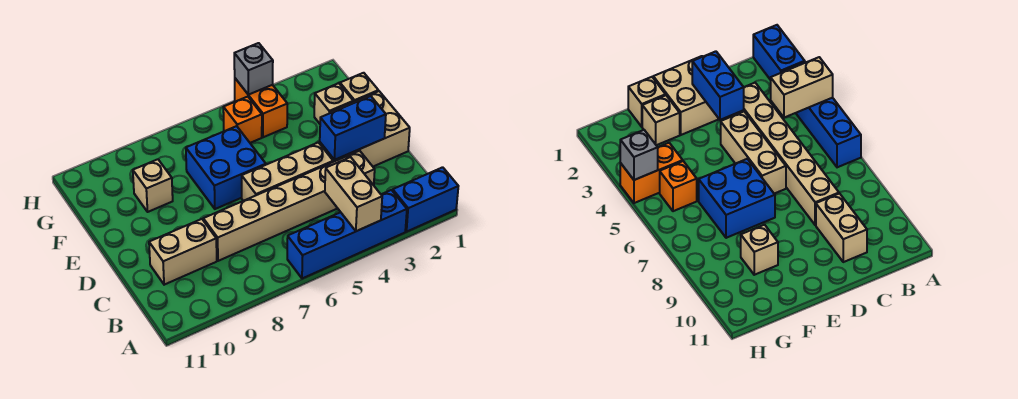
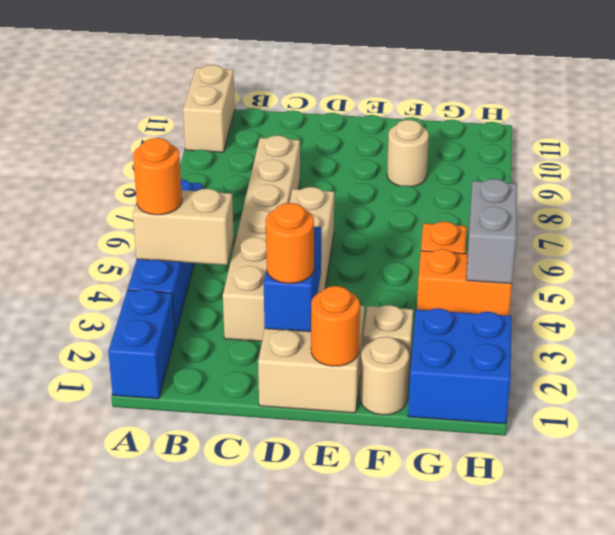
none -> orange round brick A4 level 3
tan brick C9:C10 level 1 -> tan brick A10:A11 level 1
none -> orange round brick D2 level 3
none -> orange round brick E1 level 2
blue brick E6:F7 level 1 -> blue brick G1:H2 level 1
tan brick F1 level 1 -> tan round brick F1 level 1
tan brick F9 level 1 -> tan round brick F9 level 1
grey brick H4 level 2 -> grey brick H4:H5 level 2

